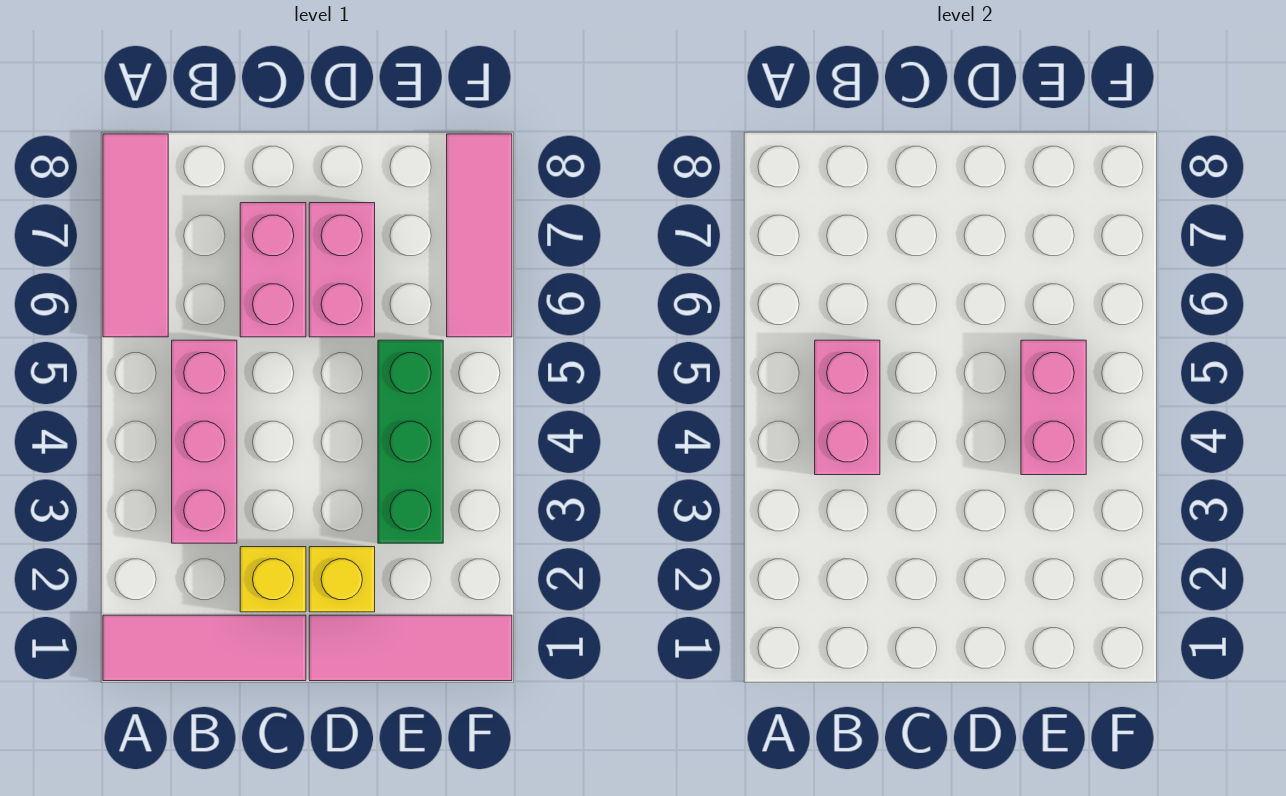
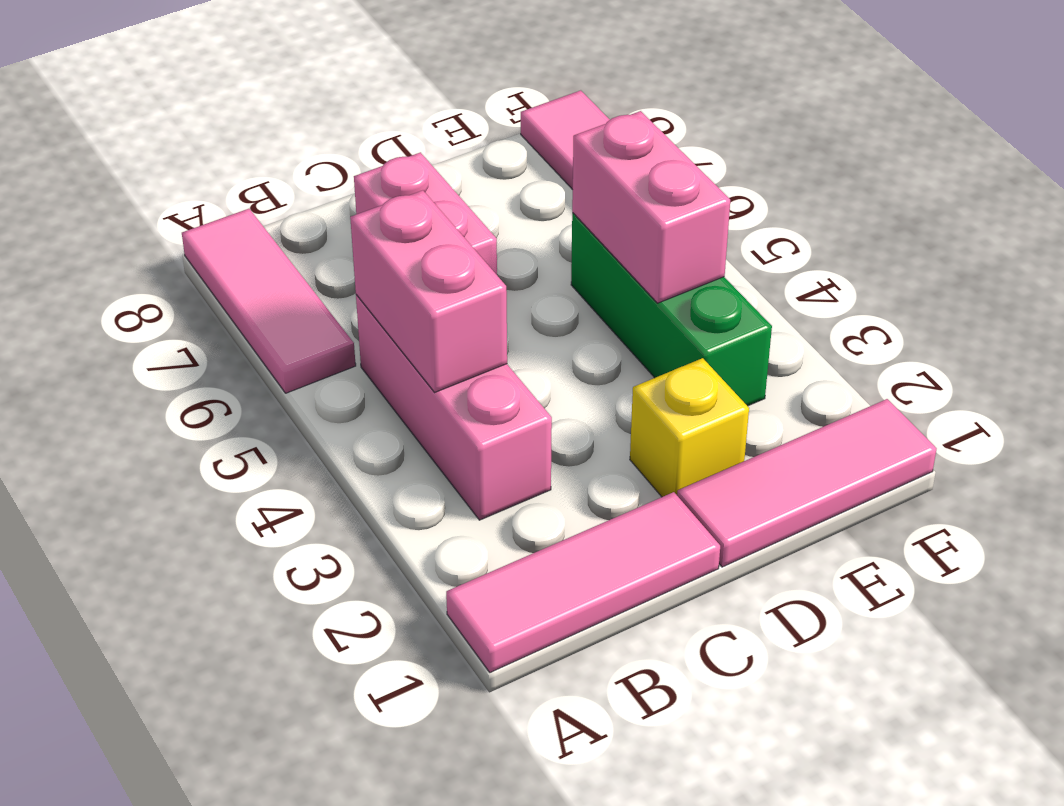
yellow brick C2 level 1 -> none
pink brick D6:D7 level 1 -> none

